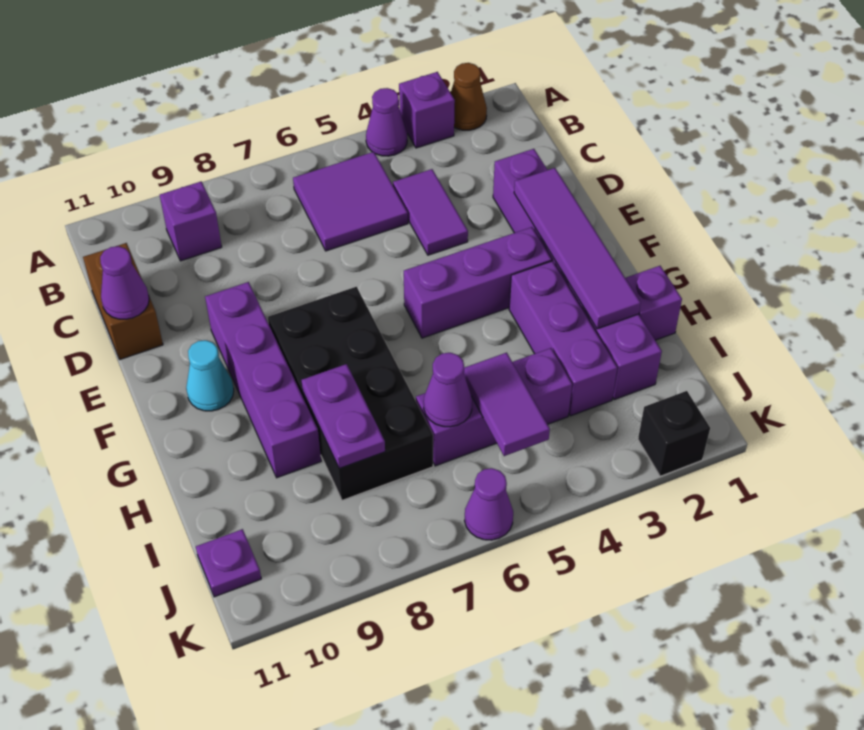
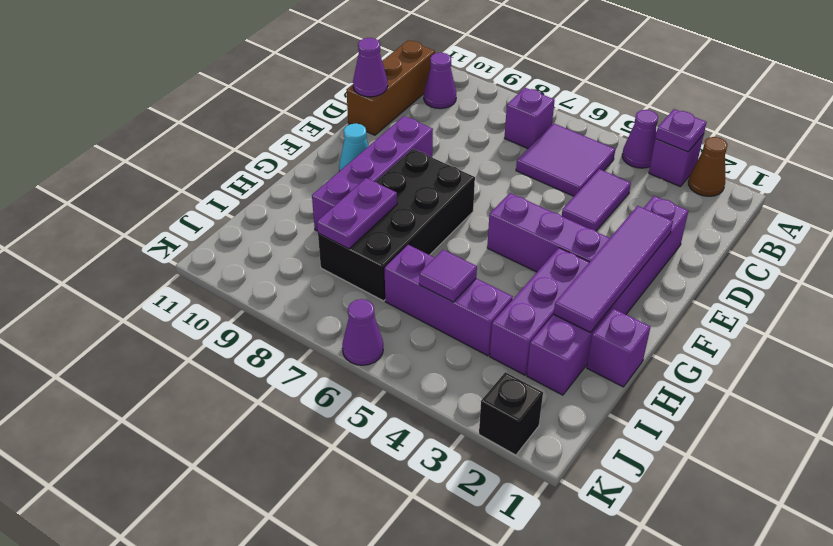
purple brick B9 level 1 -> purple brick B7 level 1
brown brick C11:D11 level 1 -> brown brick B11:D11 level 1
purple tile I5:J5 level 2 -> purple tile I5 level 2
purple cone I6 level 2 -> purple cone B10 level 1
purple plate J11 level 1 -> purple plate A3 level 2

